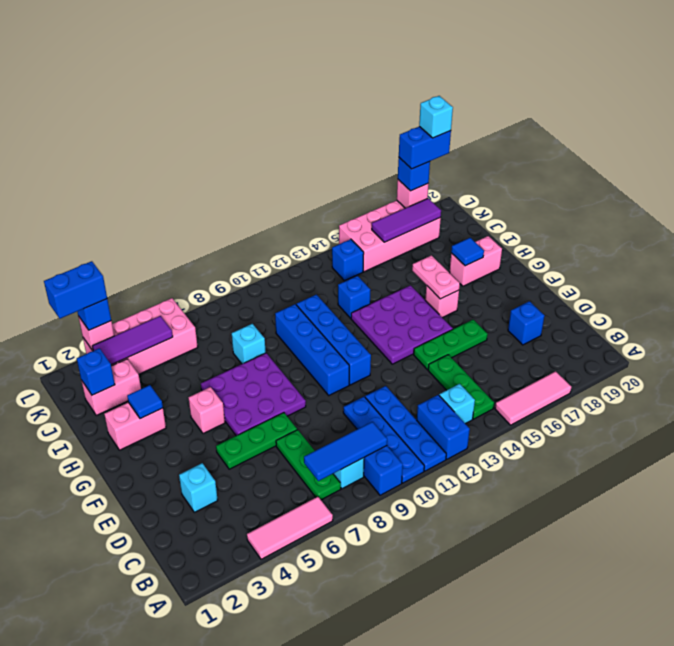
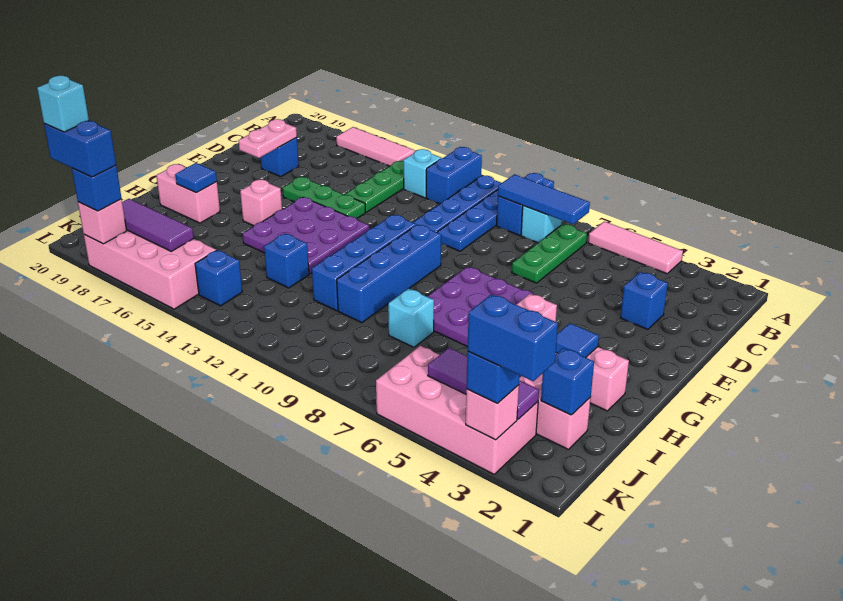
cyan brick D3 level 1 -> blue brick D3 level 1
green plate E5:E7 level 1 -> none
pink plate G16:H16 level 2 -> pink plate D18:E18 level 2

